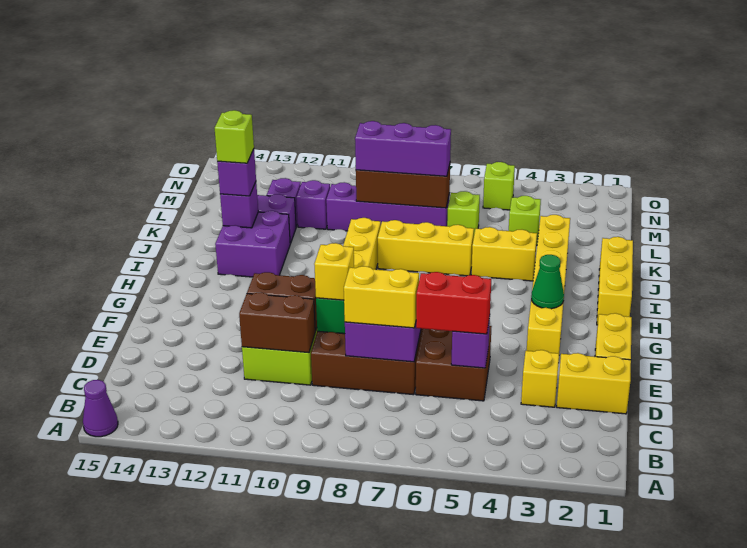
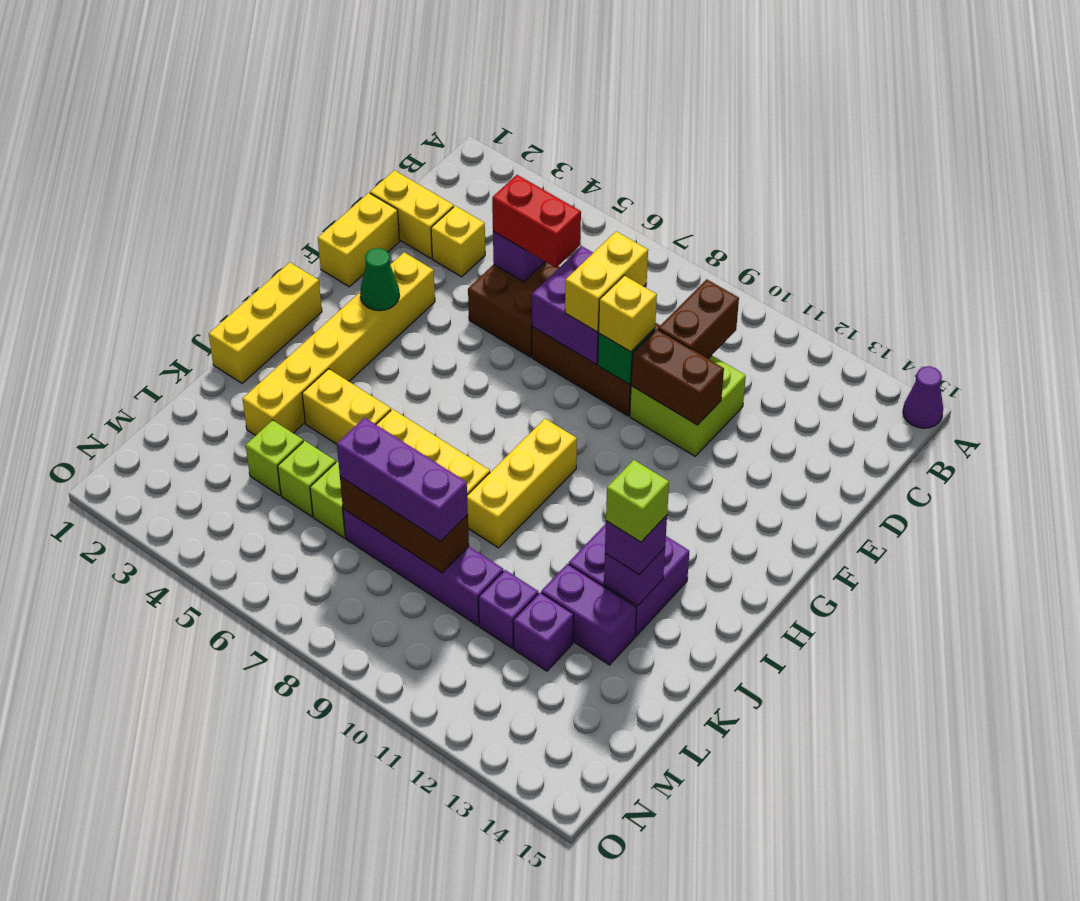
yellow brick D7:D8 level 3 -> yellow brick D8:E8 level 3
brown brick D10:D11 level 2 -> brown brick C10:D10 level 2
lime brick N5 level 1 -> lime brick L5 level 1

